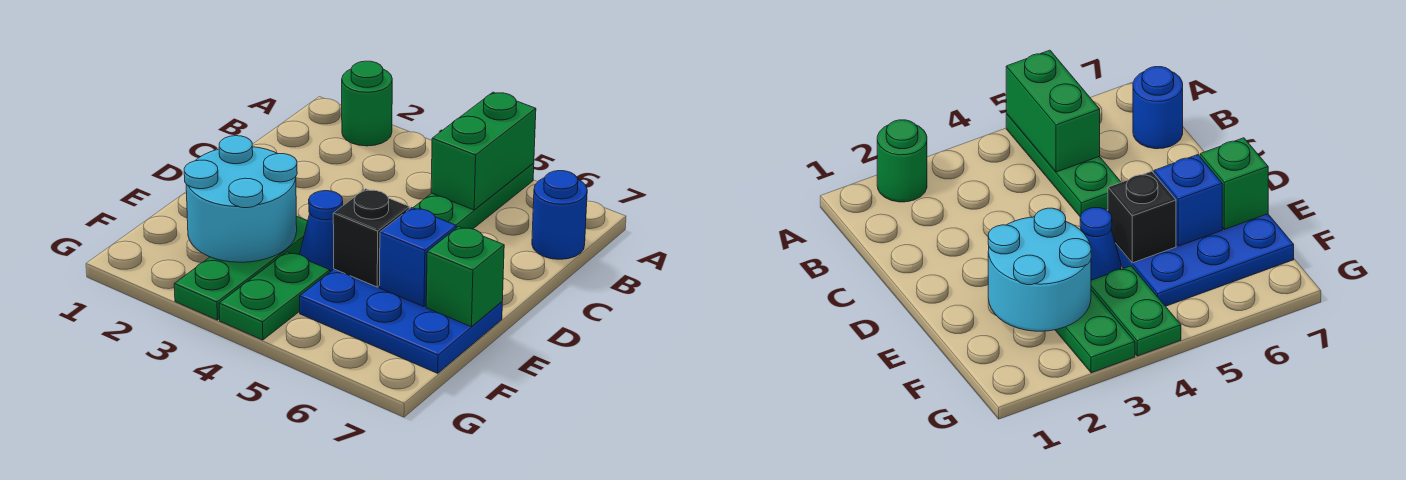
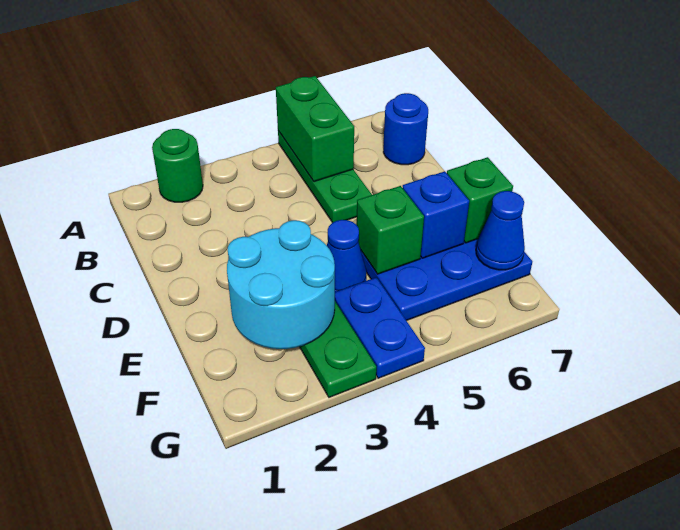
black brick E5 level 2 -> green brick E5 level 2
green plate F4:G4 level 1 -> blue plate F4:G4 level 1
none -> blue cone F7 level 2

